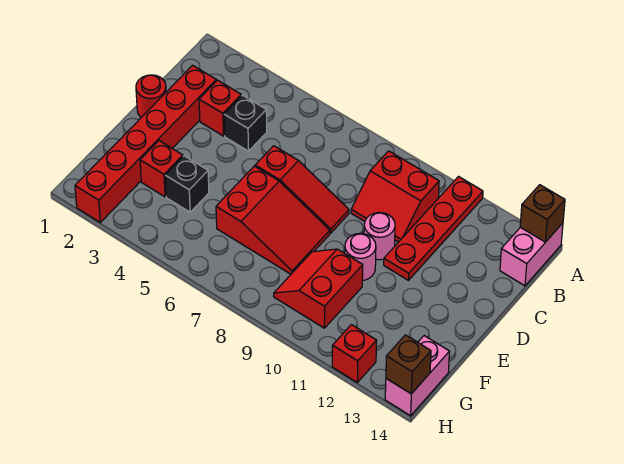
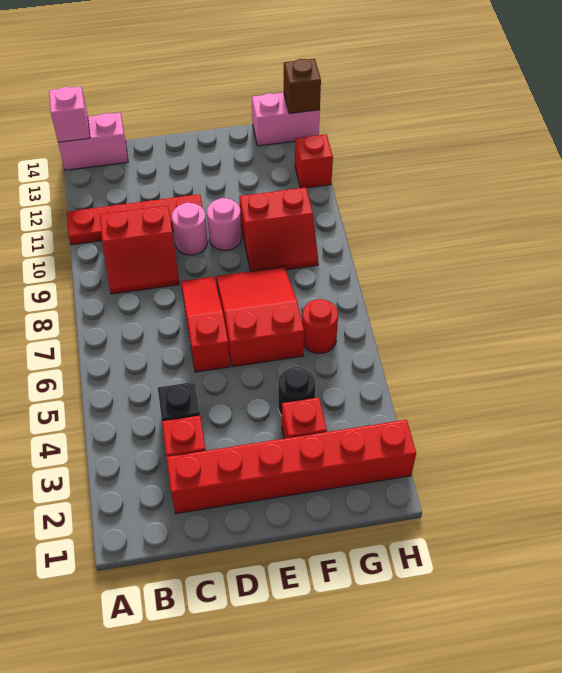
brown brick A14 level 2 -> pink brick A14 level 2
red slope B9:C10 level 1 top B -> red slope B9:C10 level 1 top 10
red round brick D1 level 1 -> red round brick G6 level 1
black brick F4 level 1 -> black round brick F4 level 1

